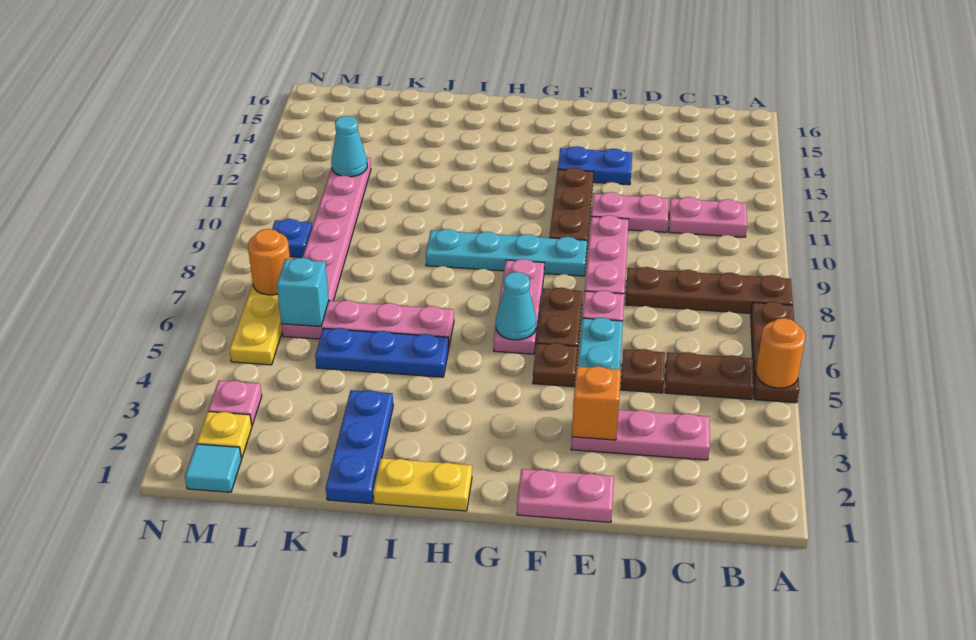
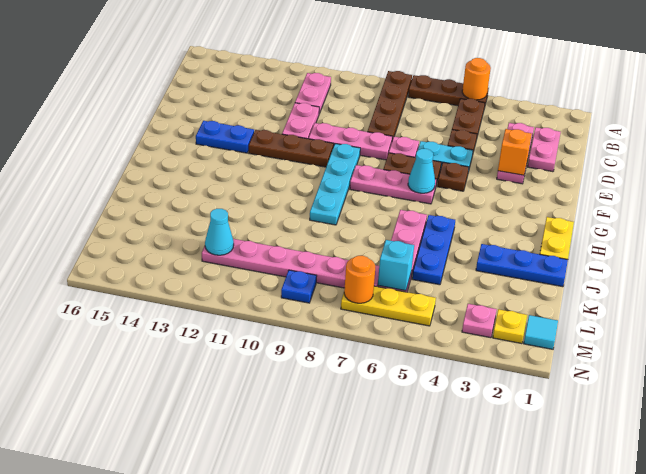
pink plate E1:F1 level 1 -> pink plate C2:D2 level 1
blue plate E13:F13 level 1 -> blue plate F13:F14 level 1

